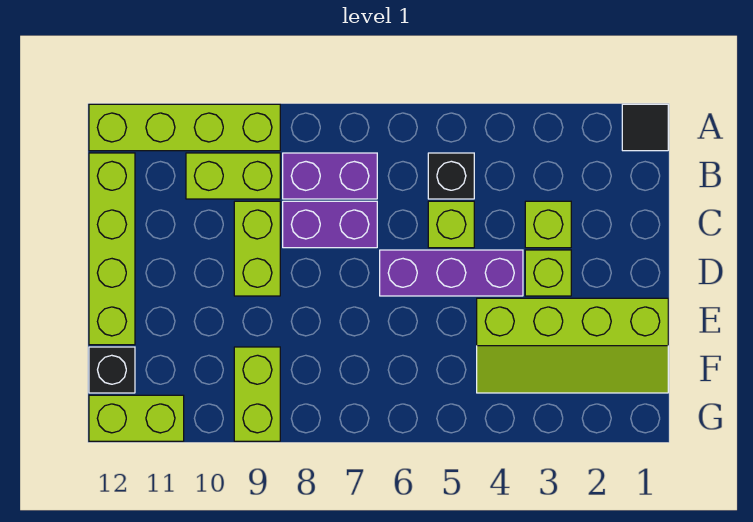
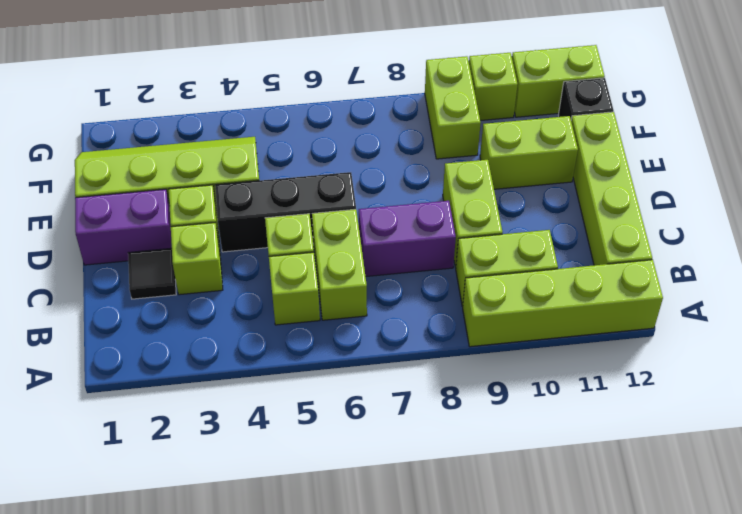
black tile A1 level 1 -> black tile C2 level 1
black brick B5 level 1 -> lime brick B5 level 1
none -> lime brick B6:C6 level 1
purple brick B7:B8 level 1 -> purple brick D1:D2 level 1
purple brick D4:D6 level 1 -> black brick D4:D6 level 1
none -> lime brick E10:E11 level 1
none -> lime brick G10 level 1

